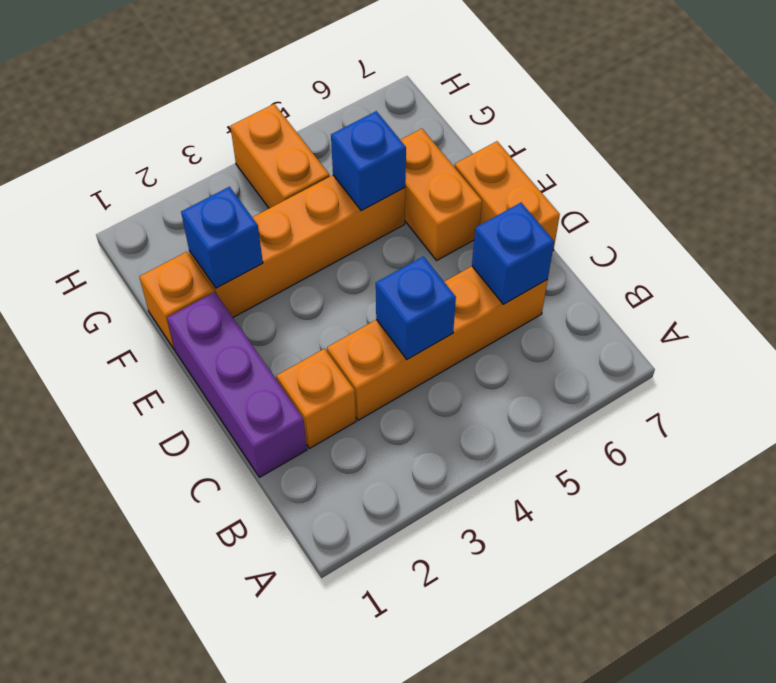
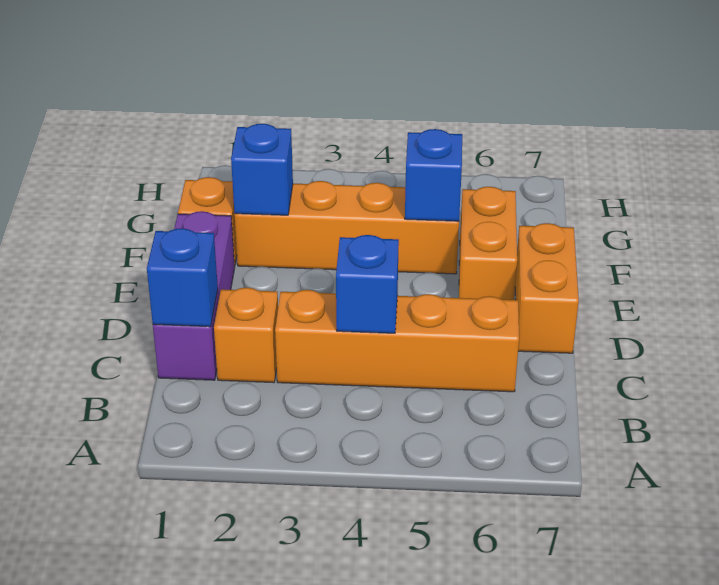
blue brick C6 level 2 -> blue brick C1 level 2
orange brick G4:H4 level 1 -> none

